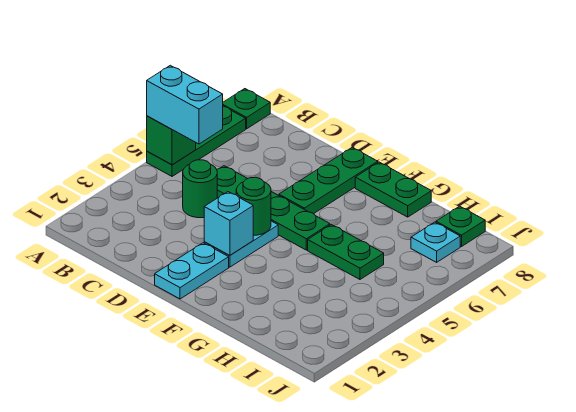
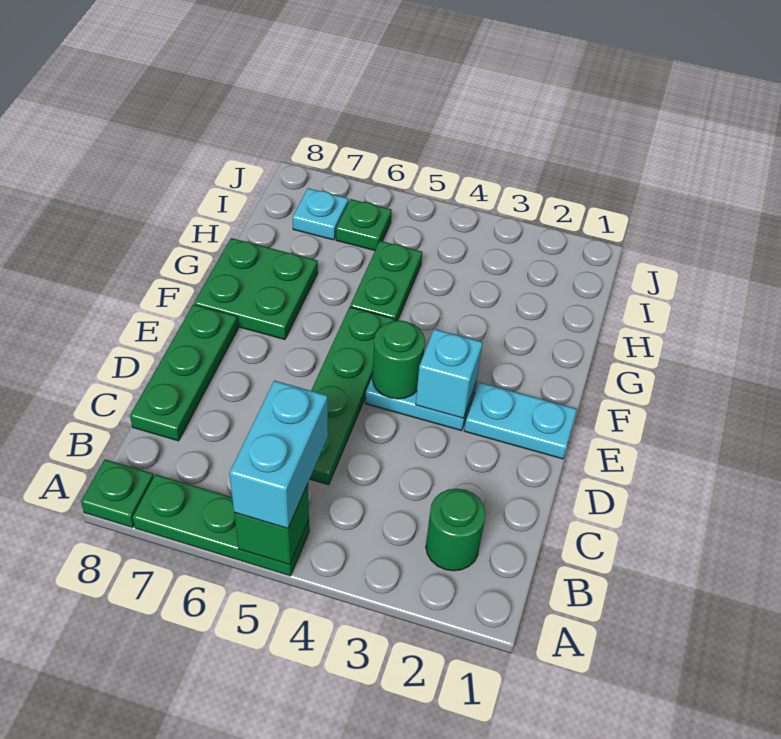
green round brick C4 level 1 -> green round brick B2 level 1
green plate E6:E8 level 1 -> green plate C8:E8 level 1
green plate F8:G8 level 1 -> green plate F7:G8 level 1
green plate I8 level 1 -> green plate I6 level 1

